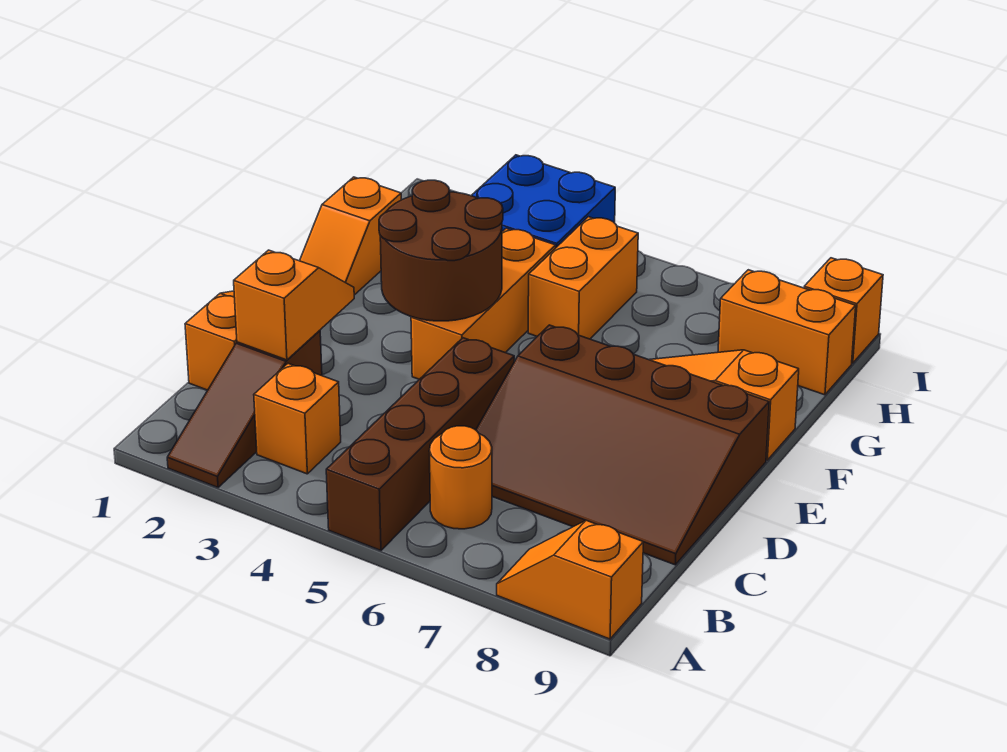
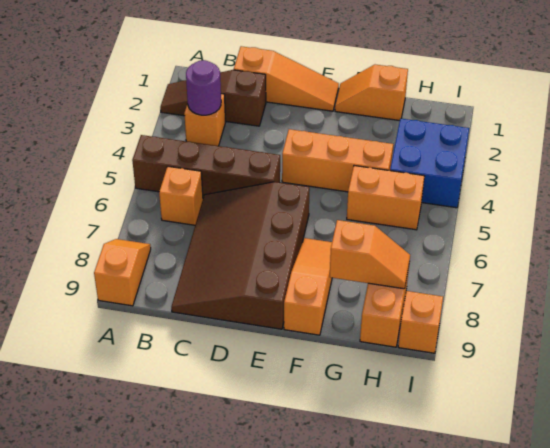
none -> purple round brick B3 level 2
orange round brick B6 level 1 -> orange brick B6 level 1
orange slope C2:D2 level 2 top C -> orange slope G8:H8 level 2 top G
brown round brick E3:F4 level 2 -> none

